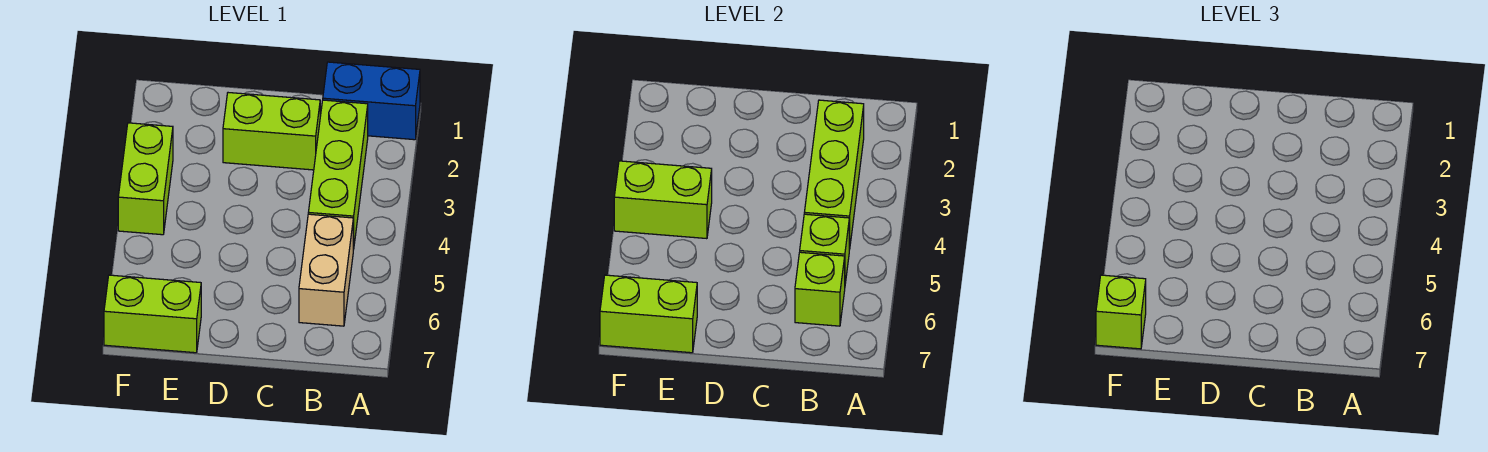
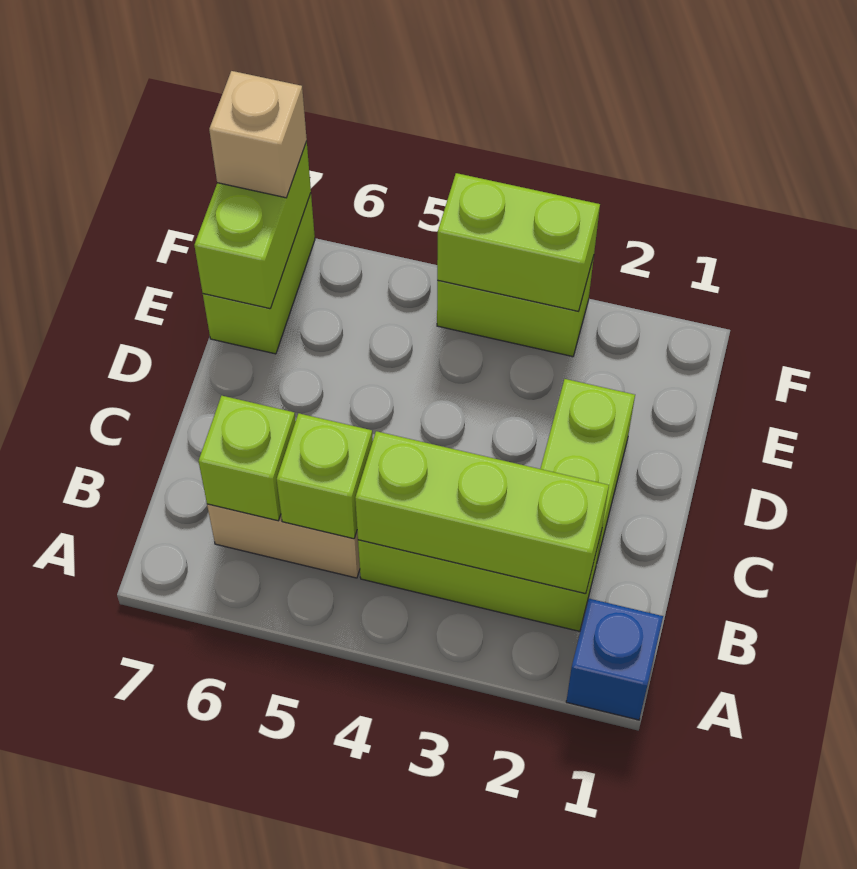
blue brick A1:B1 level 1 -> blue brick A1 level 1
lime brick E4:F4 level 2 -> lime brick F3:F4 level 2
lime brick F7 level 3 -> tan brick F7 level 3

